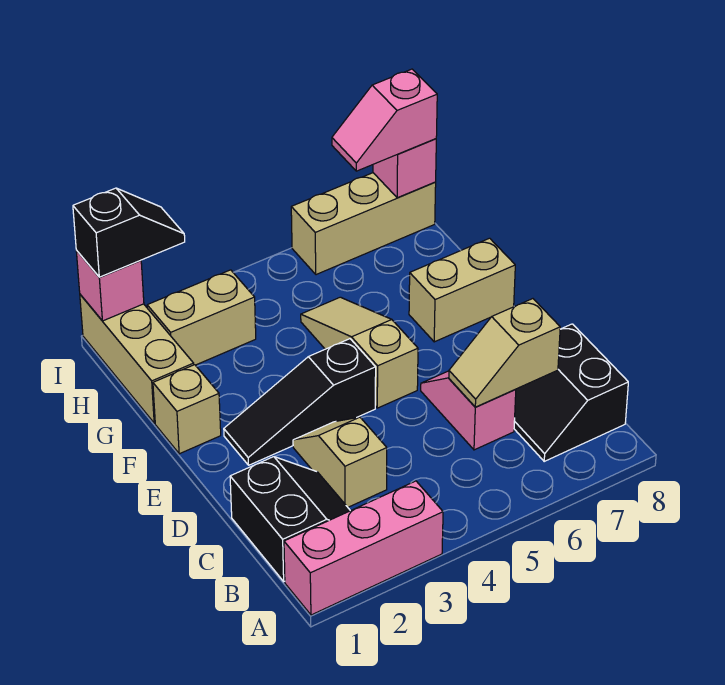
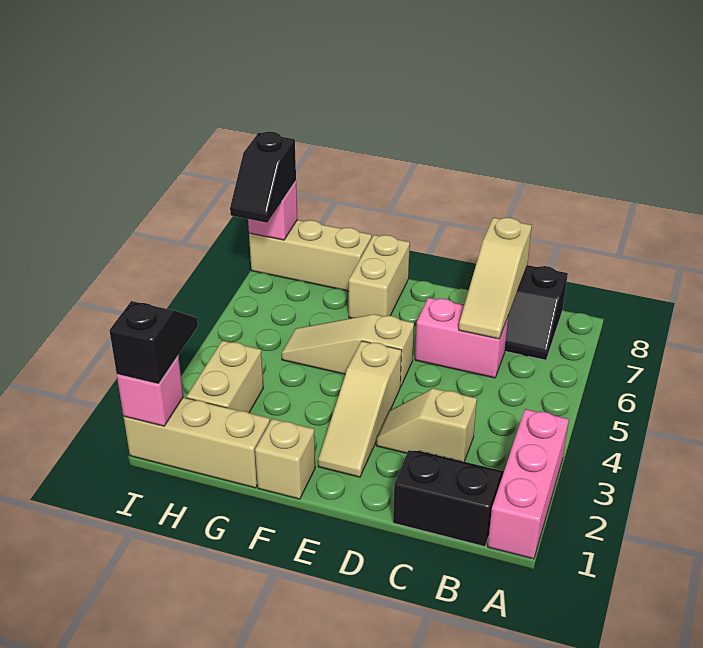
pink slope C6:D6 level 1 top C -> pink brick C6:D6 level 1
tan slope C6:C7 level 2 top 7 -> tan slope C6:C8 level 2 top 8
black slope E2:E4 level 1 top 4 -> tan slope E2:E4 level 1 top 4
tan brick I6:I8 level 1 -> tan brick G8:I8 level 1
pink slope I7:I8 level 3 top 8 -> black slope I7:I8 level 3 top 8

